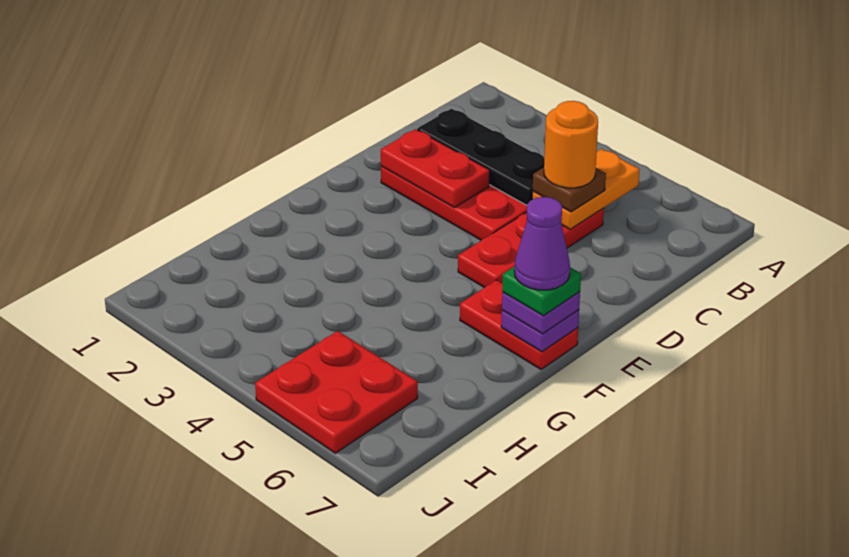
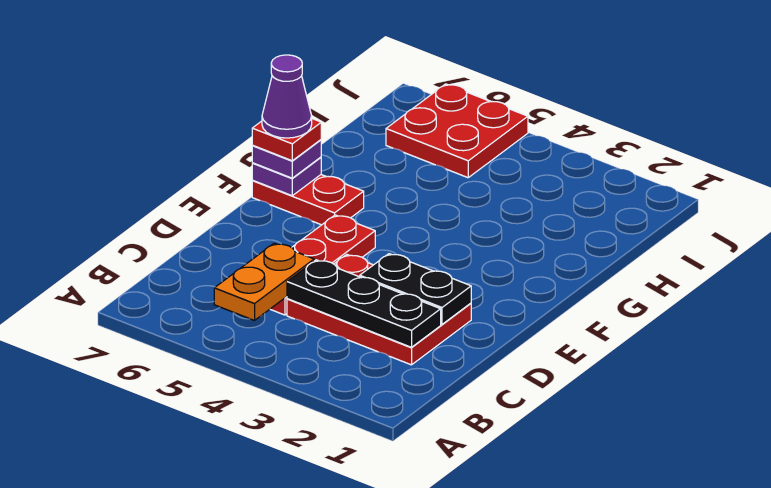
brown plate C5 level 3 -> none
orange round brick C5 level 4 -> none
red plate D2:D3 level 2 -> black plate D2:D3 level 2
green plate F7 level 4 -> red plate F7 level 4

